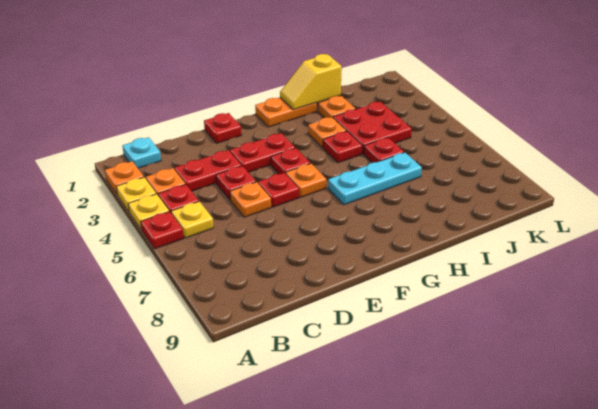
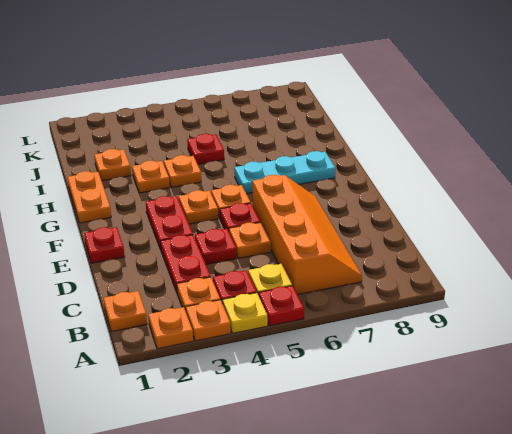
yellow plate A3 level 1 -> orange plate A3 level 1
cyan plate B1 level 1 -> orange plate B1 level 1
none -> orange slope B6:E7 level 1 top 6
red plate F4 level 1 -> orange plate F4 level 1
cyan plate G6:I6 level 1 -> cyan plate G6:G8 level 1
yellow slope H1:I1 level 2 top I -> none
red plate H4 level 1 -> orange plate H4 level 1
red plate I3:J4 level 1 -> none

